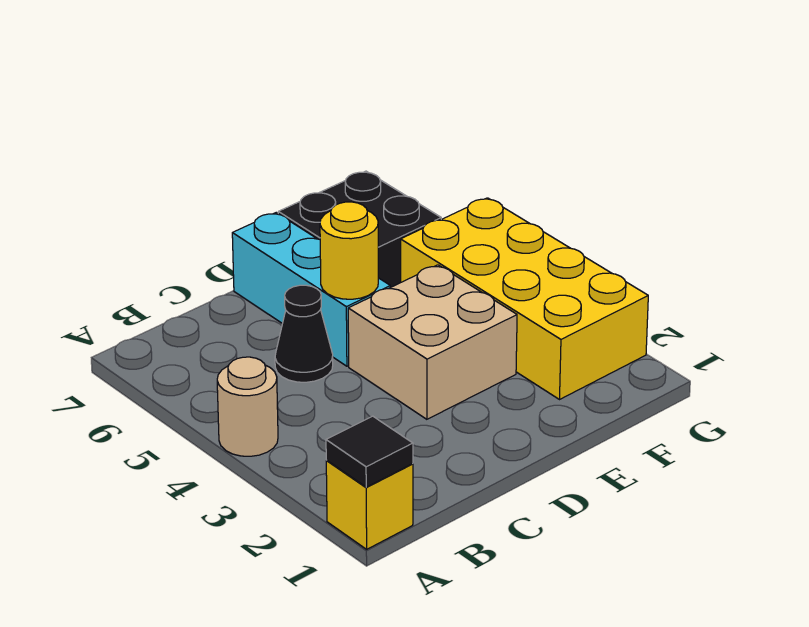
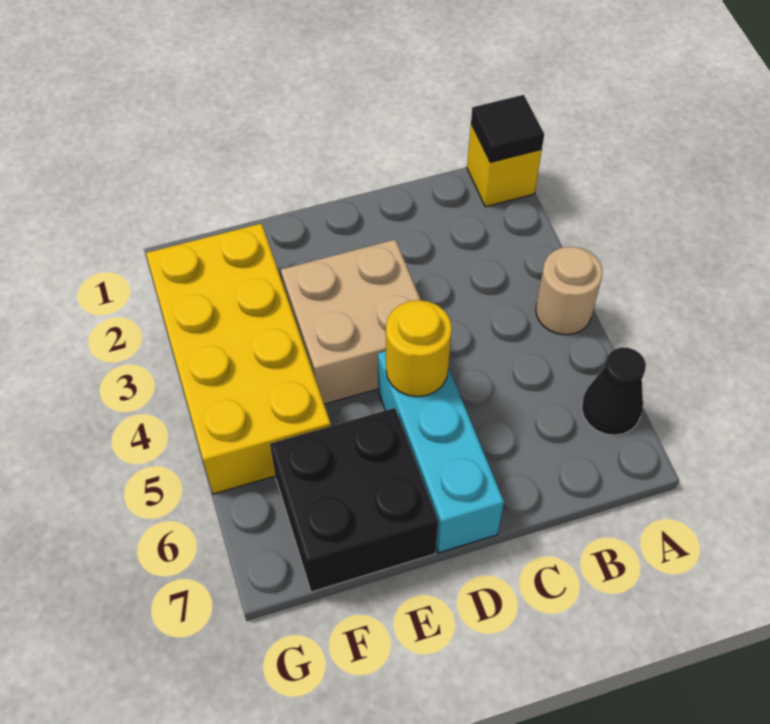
black cone C5 level 1 -> black cone A6 level 1

